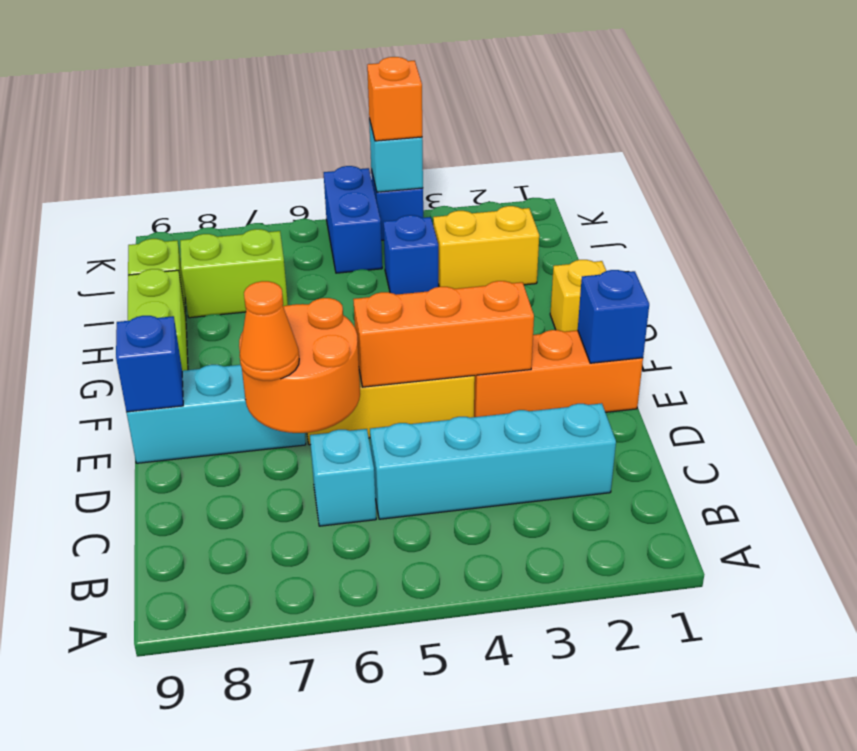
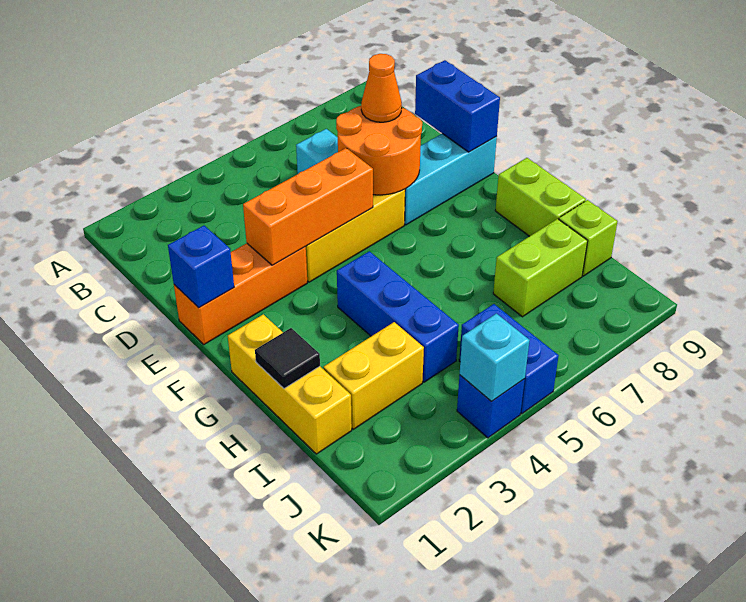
cyan brick C2:C5 level 1 -> none
blue brick E9 level 2 -> blue brick D9:E9 level 2
yellow brick G1 level 1 -> yellow brick G1:I1 level 1
none -> black tile H1 level 2
blue brick I4 level 1 -> blue brick G4:I4 level 1
orange brick K4 level 3 -> none

